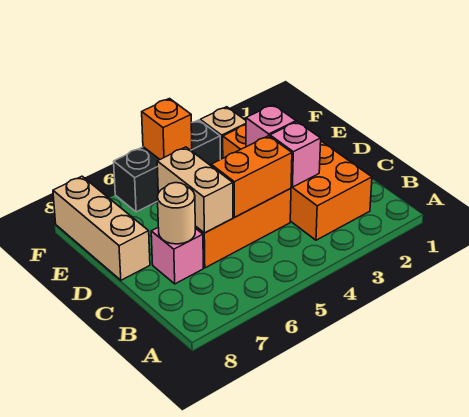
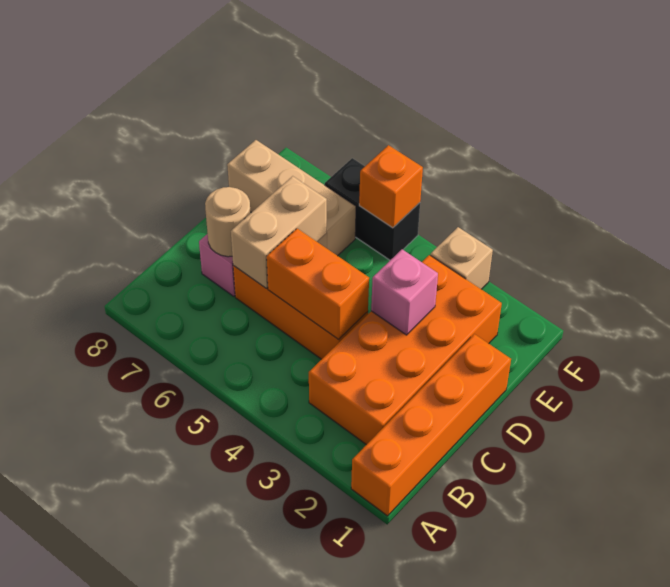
none -> orange brick A1:D1 level 1
pink brick C3 level 2 -> none
tan brick D8:F8 level 1 -> tan brick E6:E8 level 1
black brick F4:F6 level 1 -> black brick F5:F6 level 1

